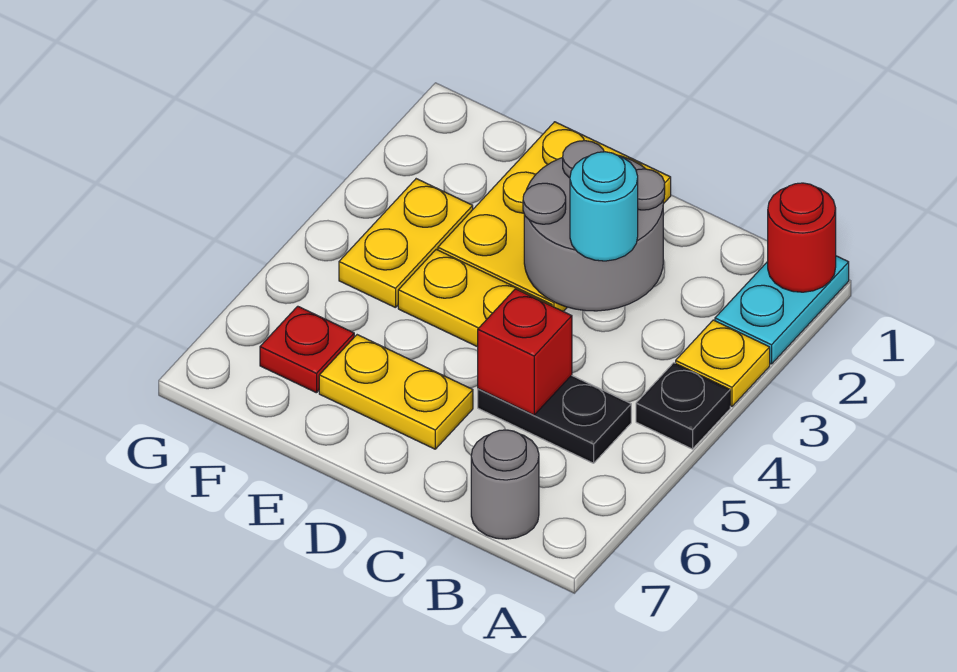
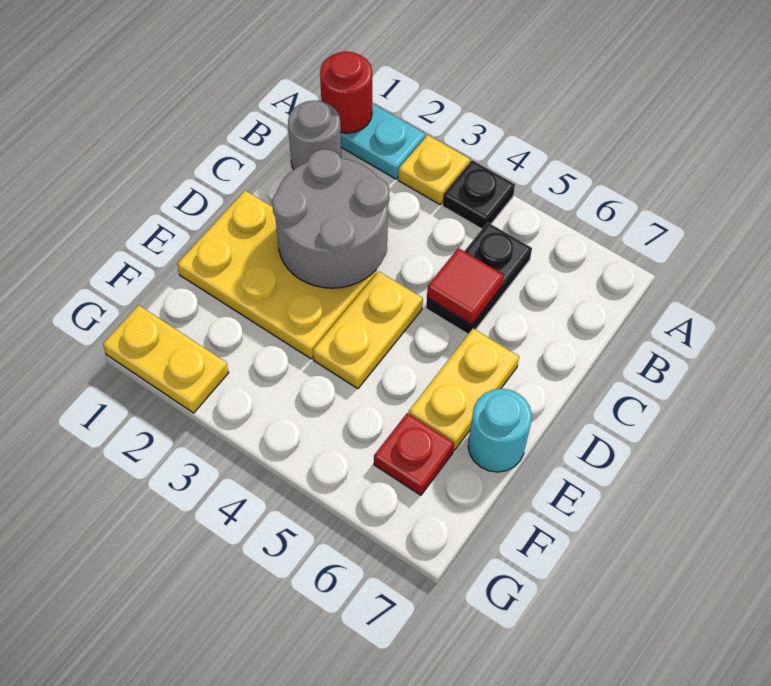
grey round brick B7 level 1 -> grey round brick B1 level 1
cyan round brick C3 level 3 -> cyan round brick E7 level 1
red brick C5 level 2 -> red tile C5 level 2
yellow plate F3:F4 level 1 -> yellow plate G1:G2 level 1

